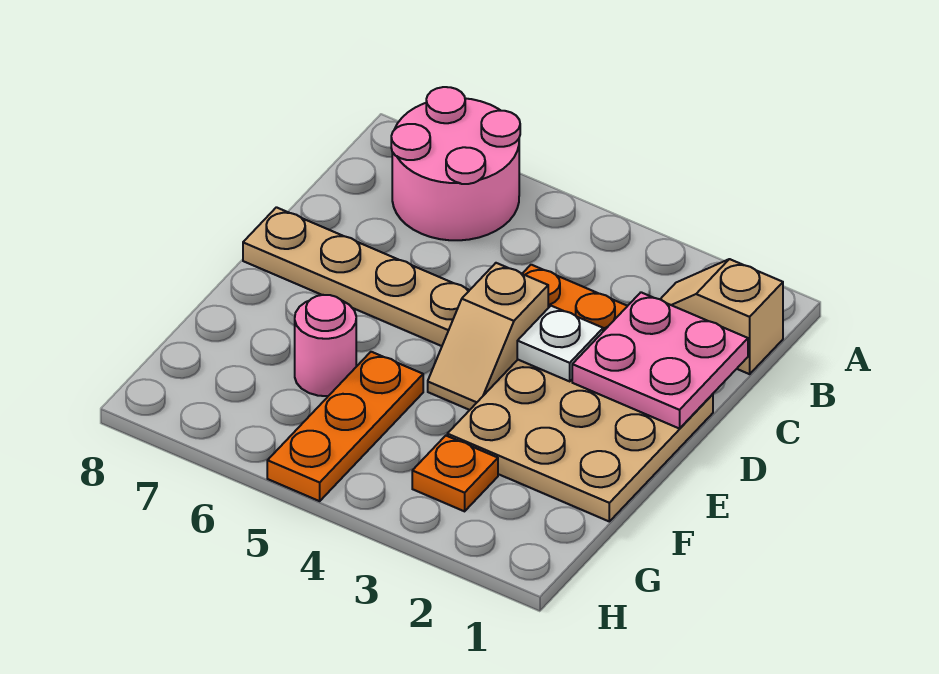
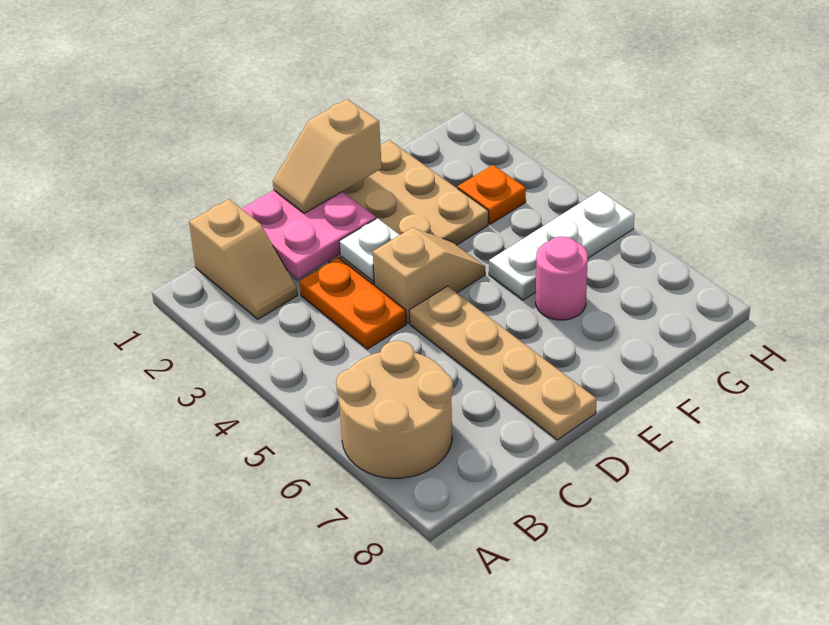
pink round brick A6:B7 level 1 -> tan round brick A6:B7 level 1
none -> tan slope D1:E1 level 3 top E
orange plate F5:H5 level 1 -> white plate F5:H5 level 1

